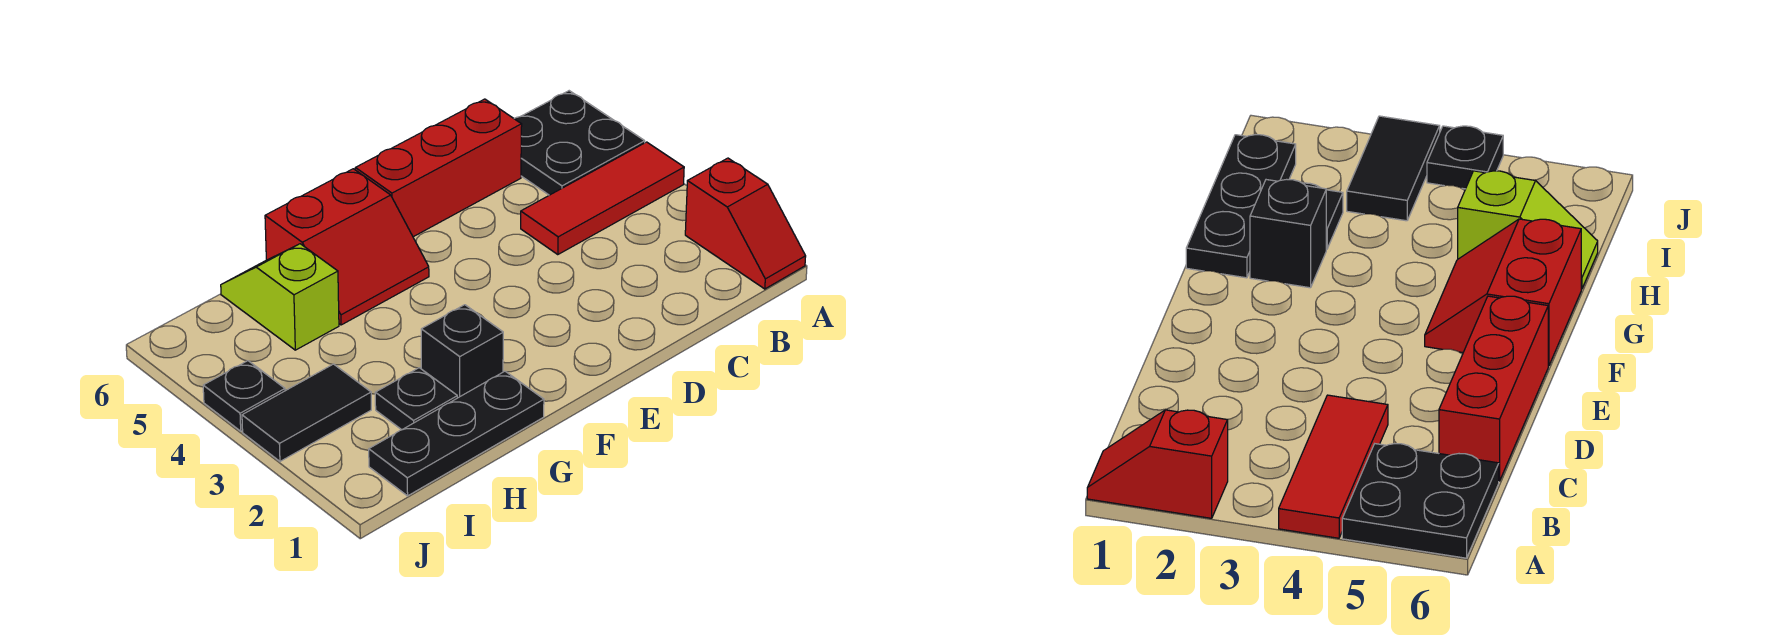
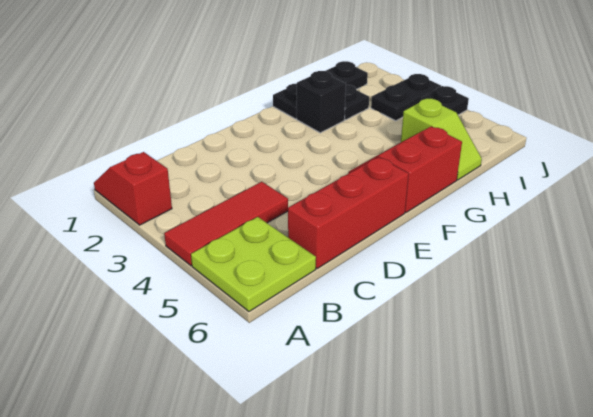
black plate A5:B6 level 1 -> lime plate A5:B6 level 1
black tile I3:J3 level 1 -> black plate I3:J3 level 1

